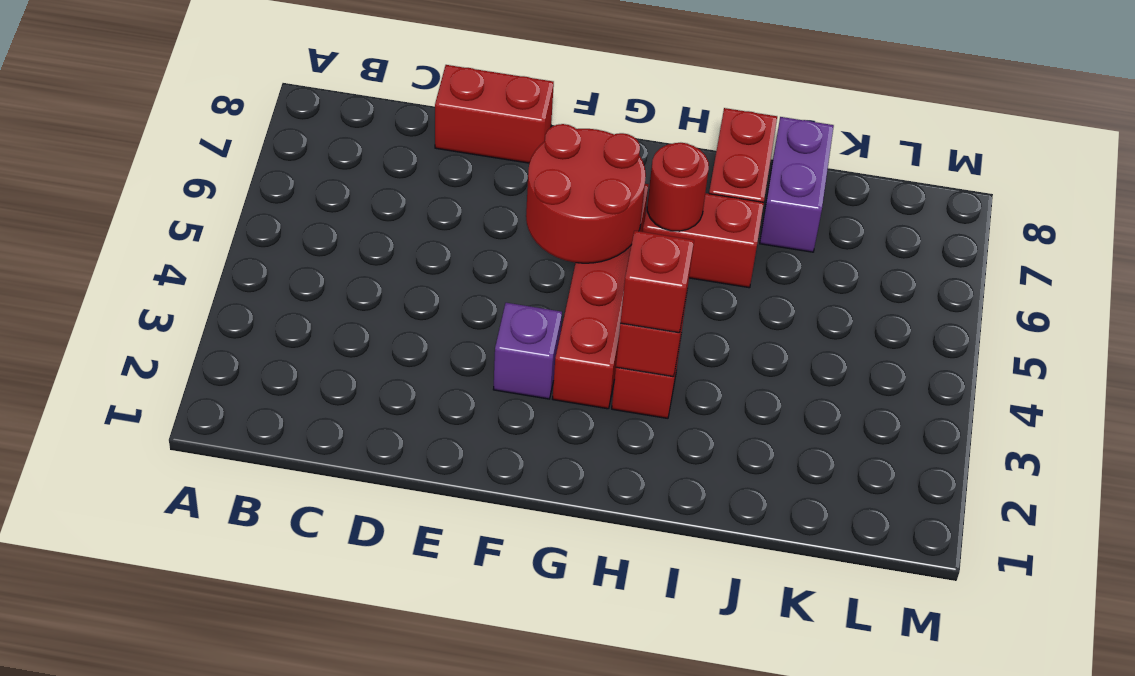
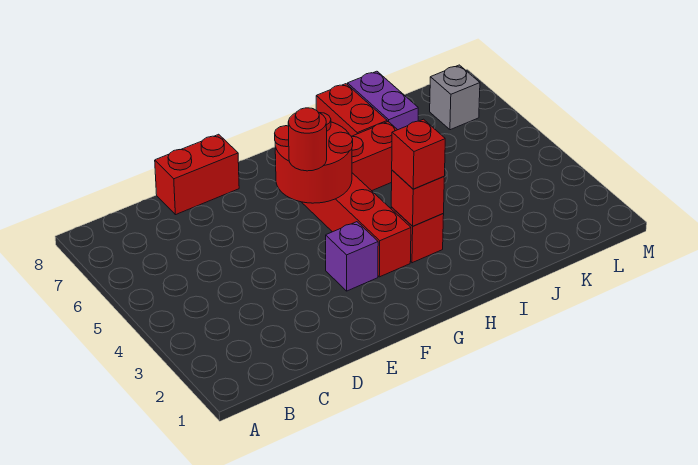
red round brick H6 level 2 -> red round brick F5 level 3
none -> grey brick L7 level 1

